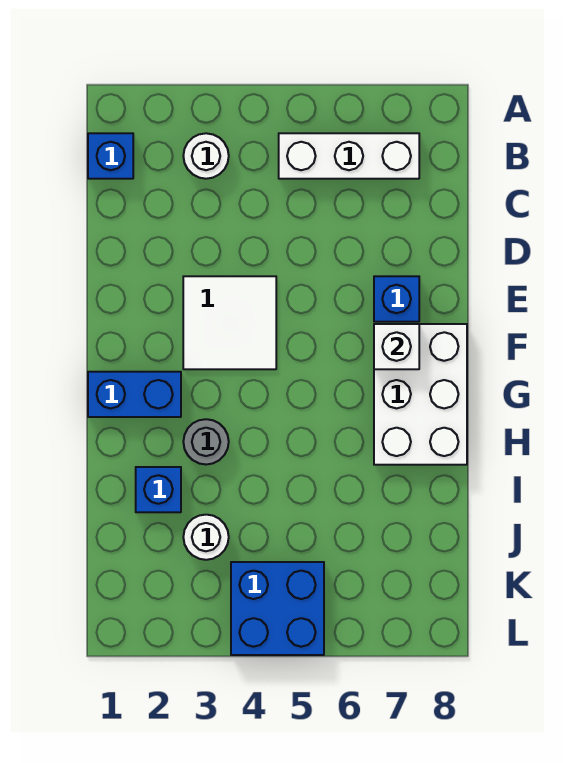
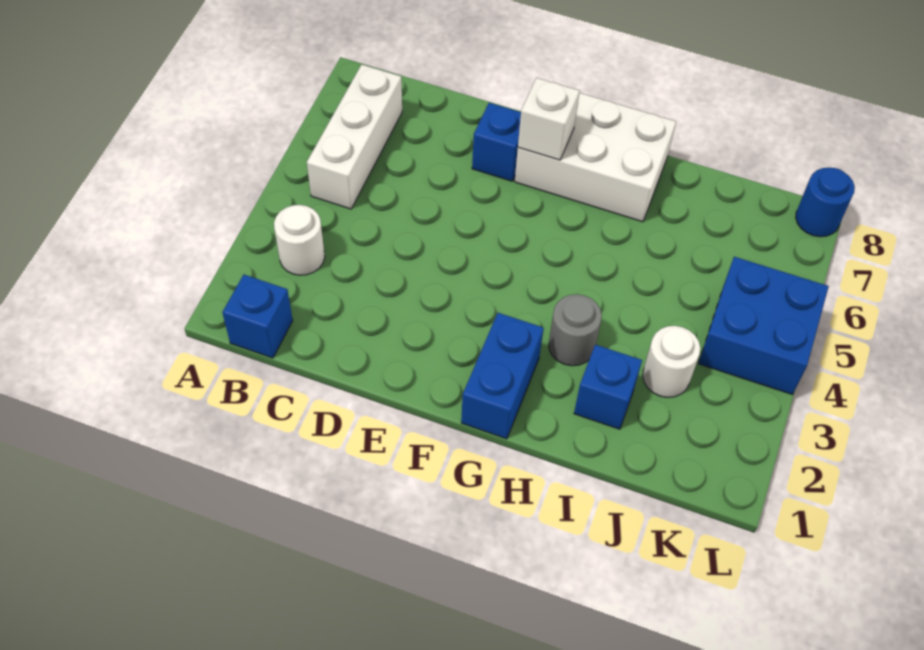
white tile E3:F4 level 1 -> none
none -> blue round brick L8 level 1

